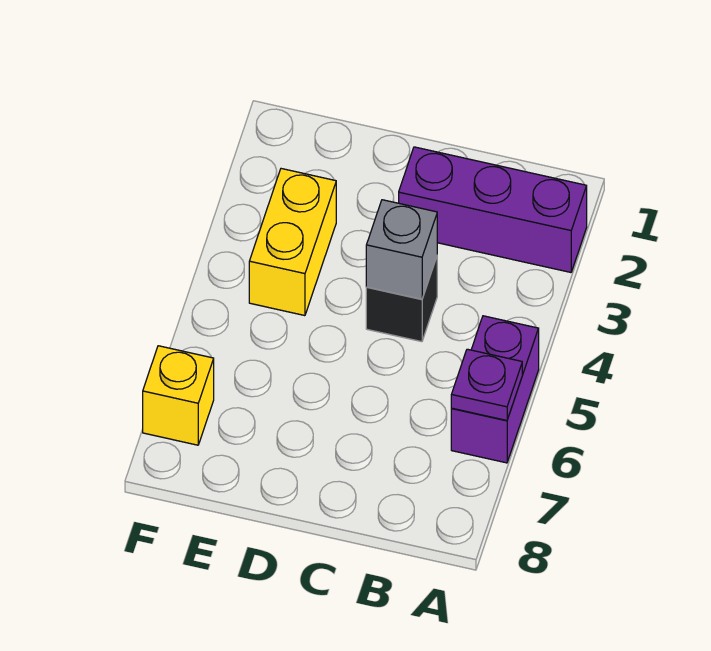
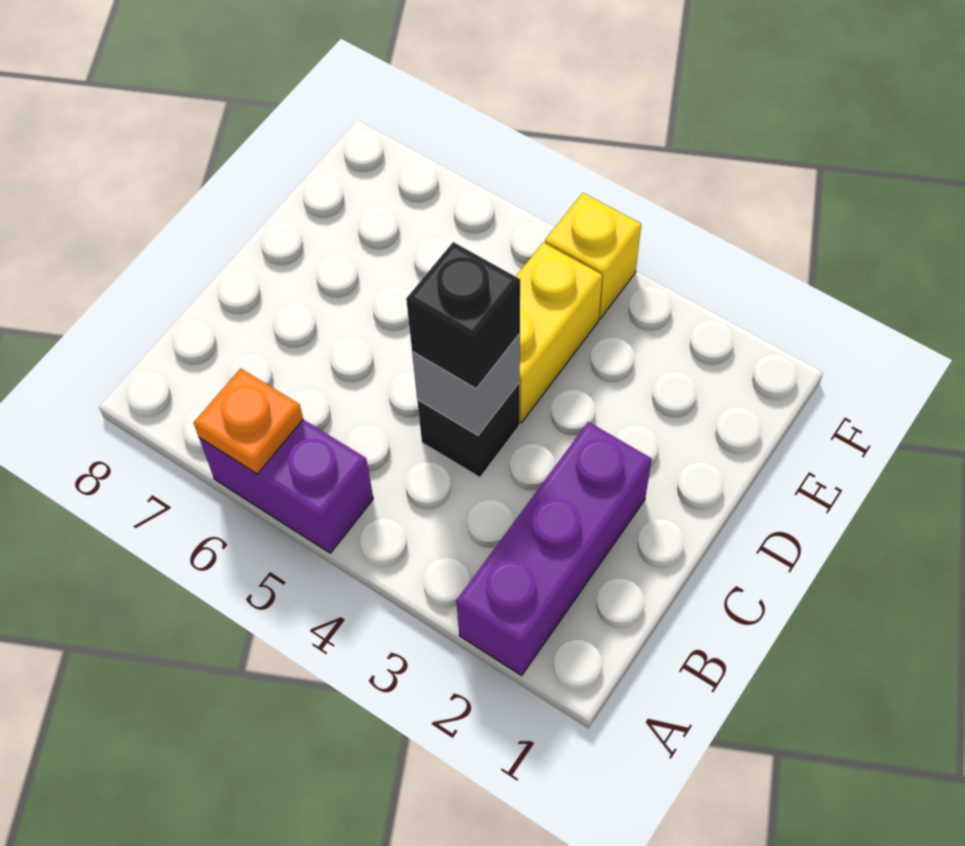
purple plate A6 level 2 -> orange plate A6 level 2
none -> black brick C4 level 3
yellow brick E3:E4 level 1 -> yellow brick D4:E4 level 1
yellow brick F7 level 1 -> yellow brick F4 level 1

